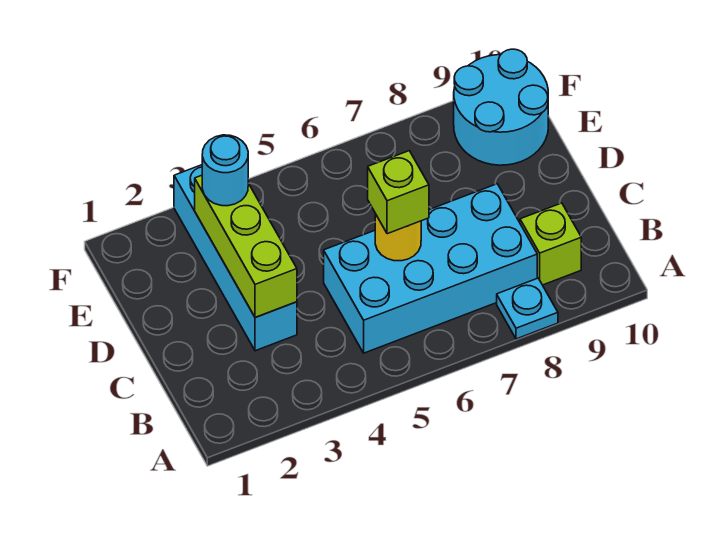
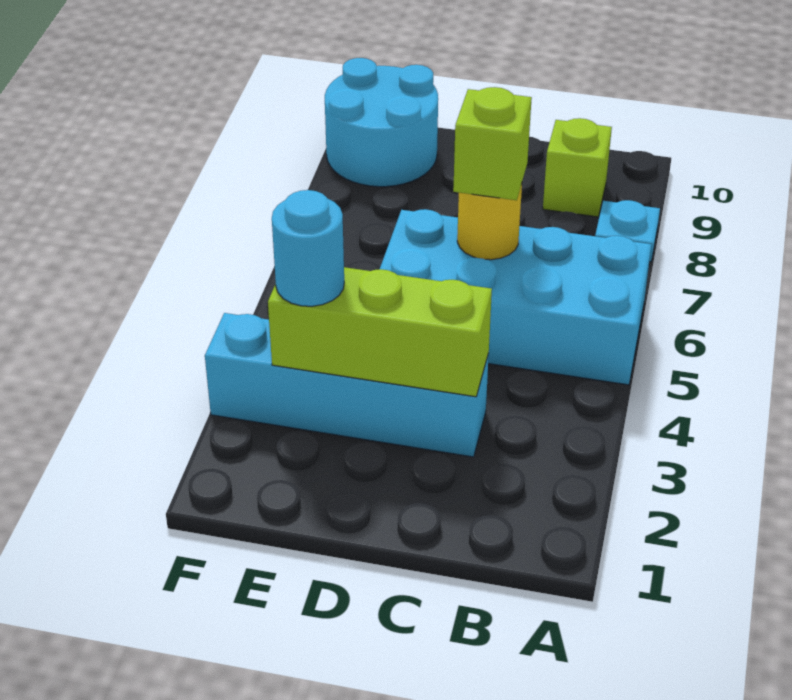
cyan brick B5:C8 level 1 -> cyan brick A5:D6 level 1

